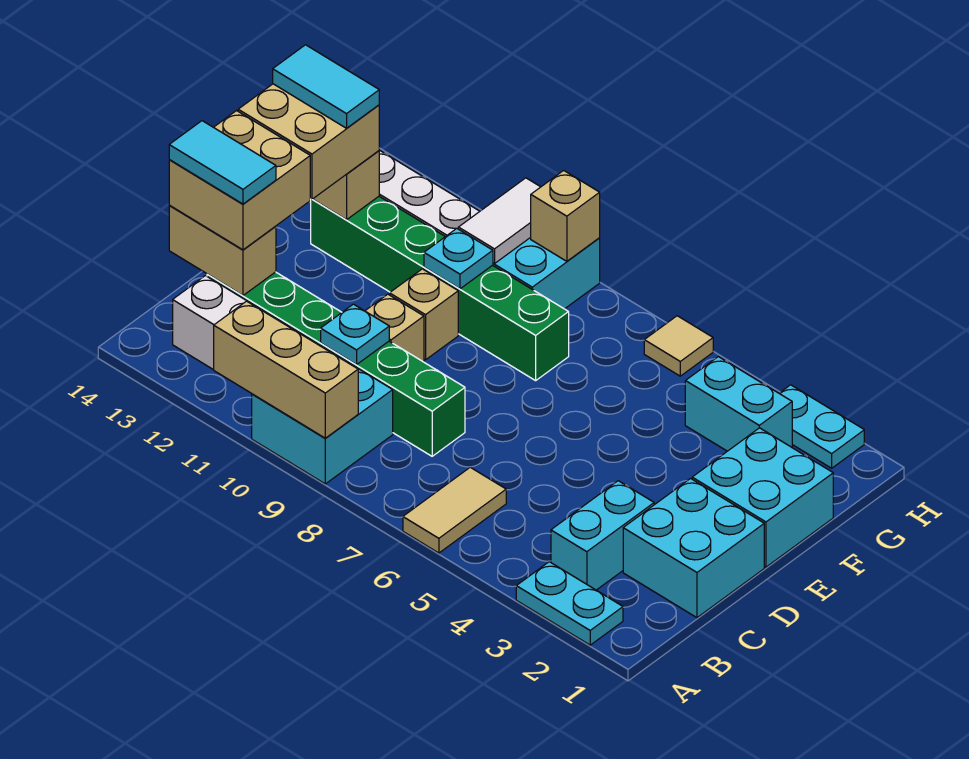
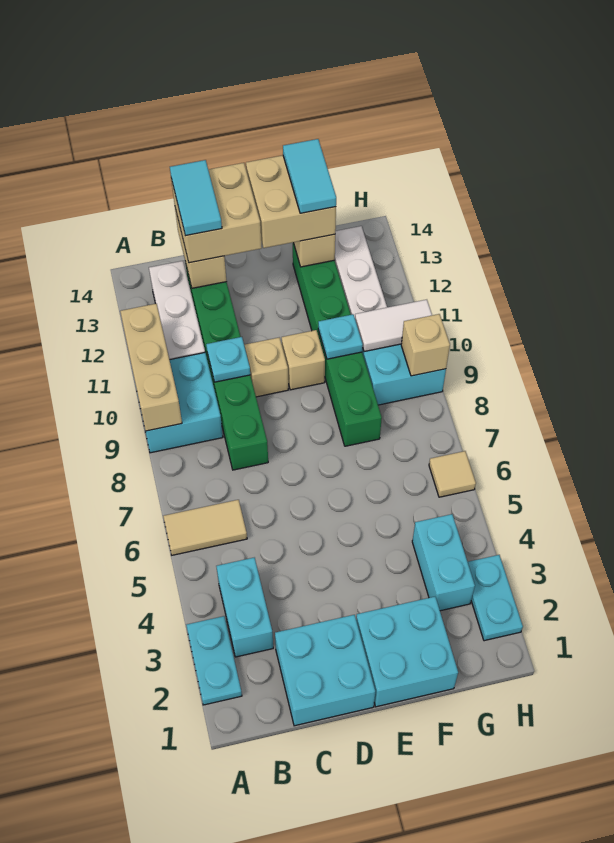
cyan brick B3:C3 level 1 -> cyan brick B3:B4 level 1

